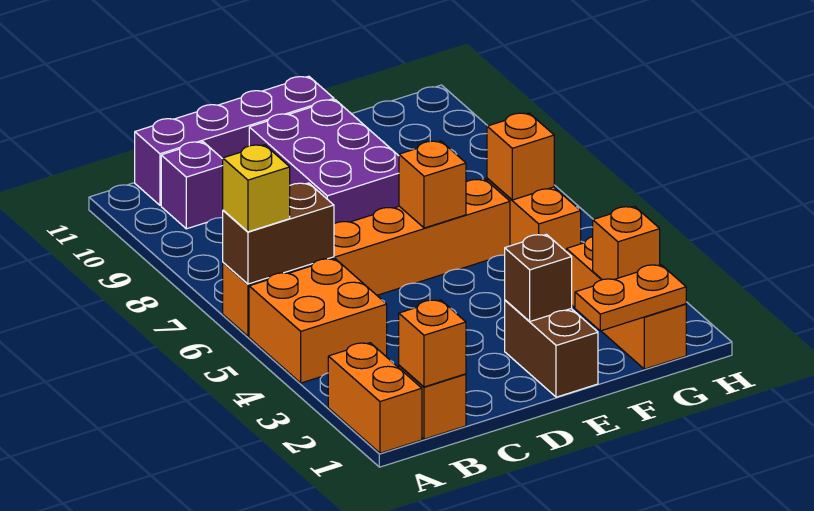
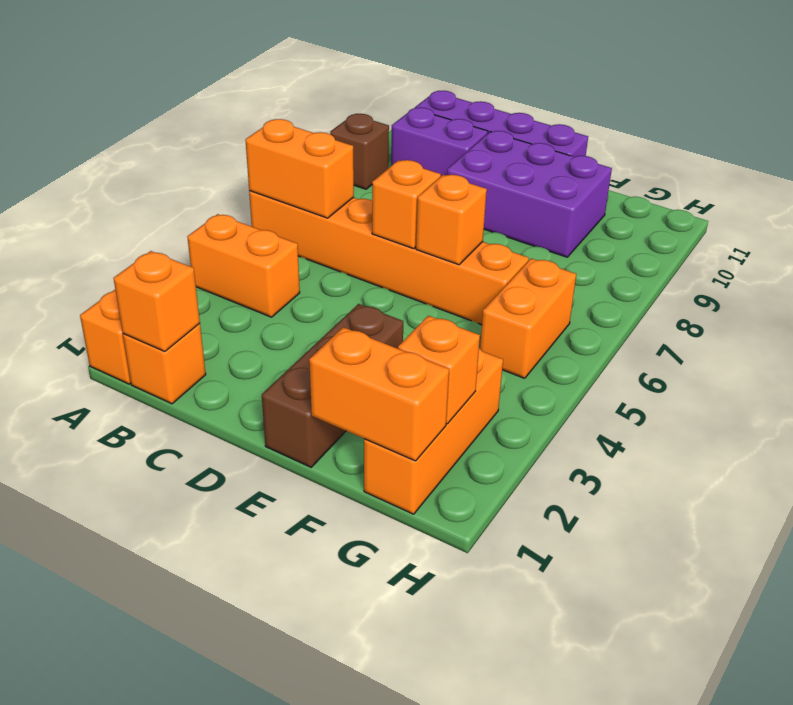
orange brick A4:B5 level 1 -> orange brick A4:B4 level 1
brown brick A6:B6 level 2 -> orange brick A6:B6 level 2
yellow brick A6 level 3 -> none
purple brick B10 level 1 -> purple brick B10:C10 level 1
purple brick D8:E10 level 1 -> purple brick D9:F10 level 1
brown brick E1:E2 level 1 -> brown brick E1:E3 level 1
brown brick E2 level 2 -> brown brick A9 level 1
orange plate F1:G1 level 2 -> orange brick F1:G1 level 2
orange brick G6 level 2 -> orange brick D6 level 2

